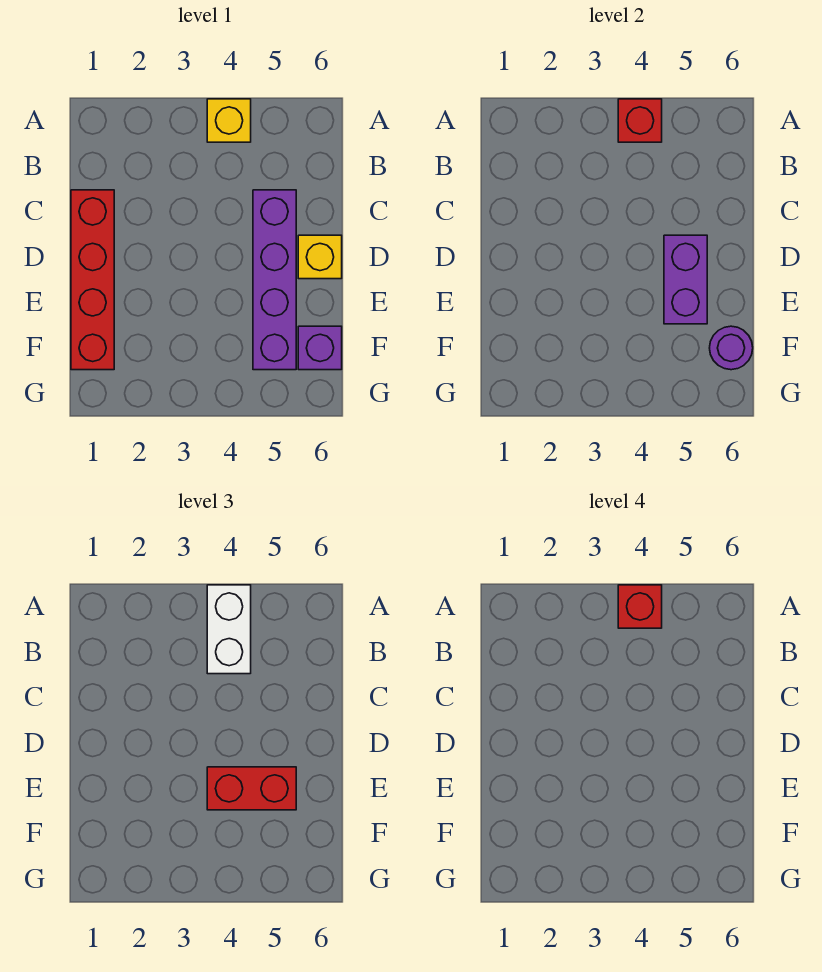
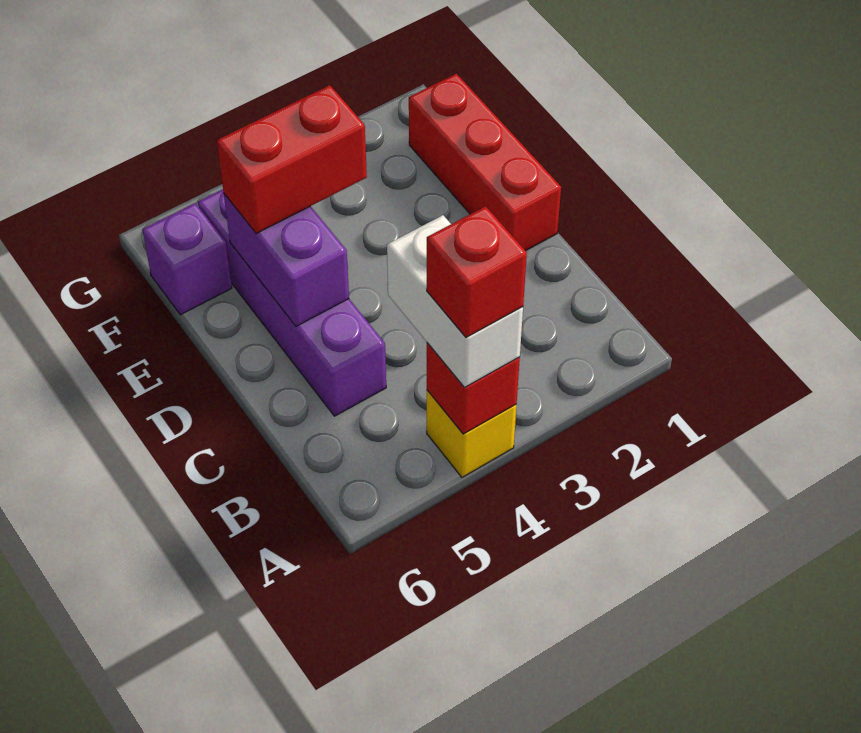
red brick C1:F1 level 1 -> red brick D1:F1 level 1
yellow brick D6 level 1 -> none
purple round brick F6 level 2 -> none

